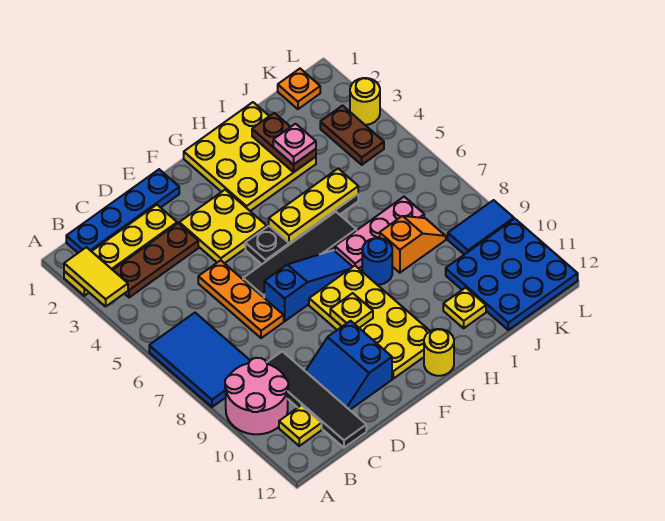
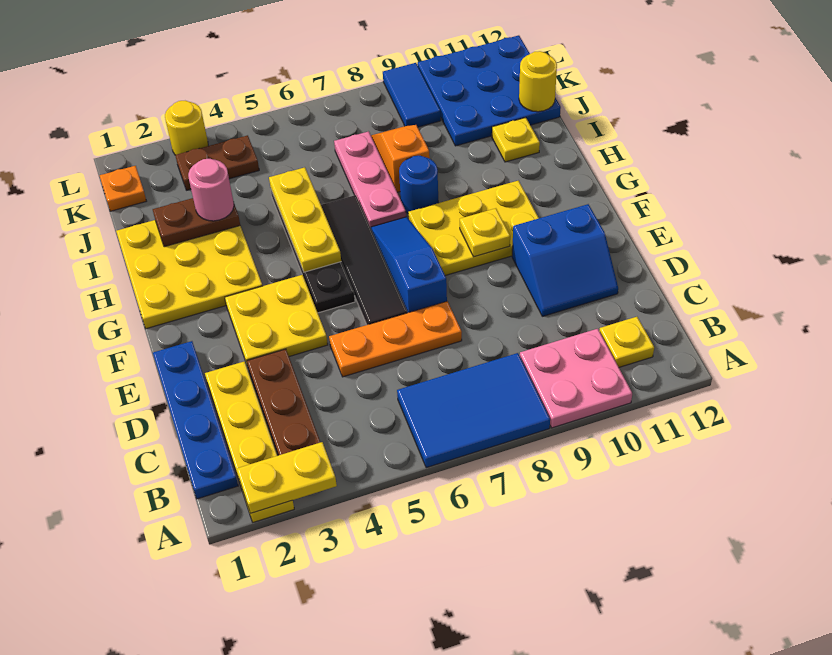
yellow tile A2:A3 level 2 -> yellow plate A2:A3 level 2
pink round brick A9:B10 level 1 -> pink plate A9:B10 level 1
black tile C9:C12 level 1 -> none
yellow plate F8:G11 level 1 -> yellow plate F8:G10 level 1
yellow round brick G12 level 1 -> yellow round brick J12 level 2
pink plate I3 level 3 -> pink round brick I3 level 3

